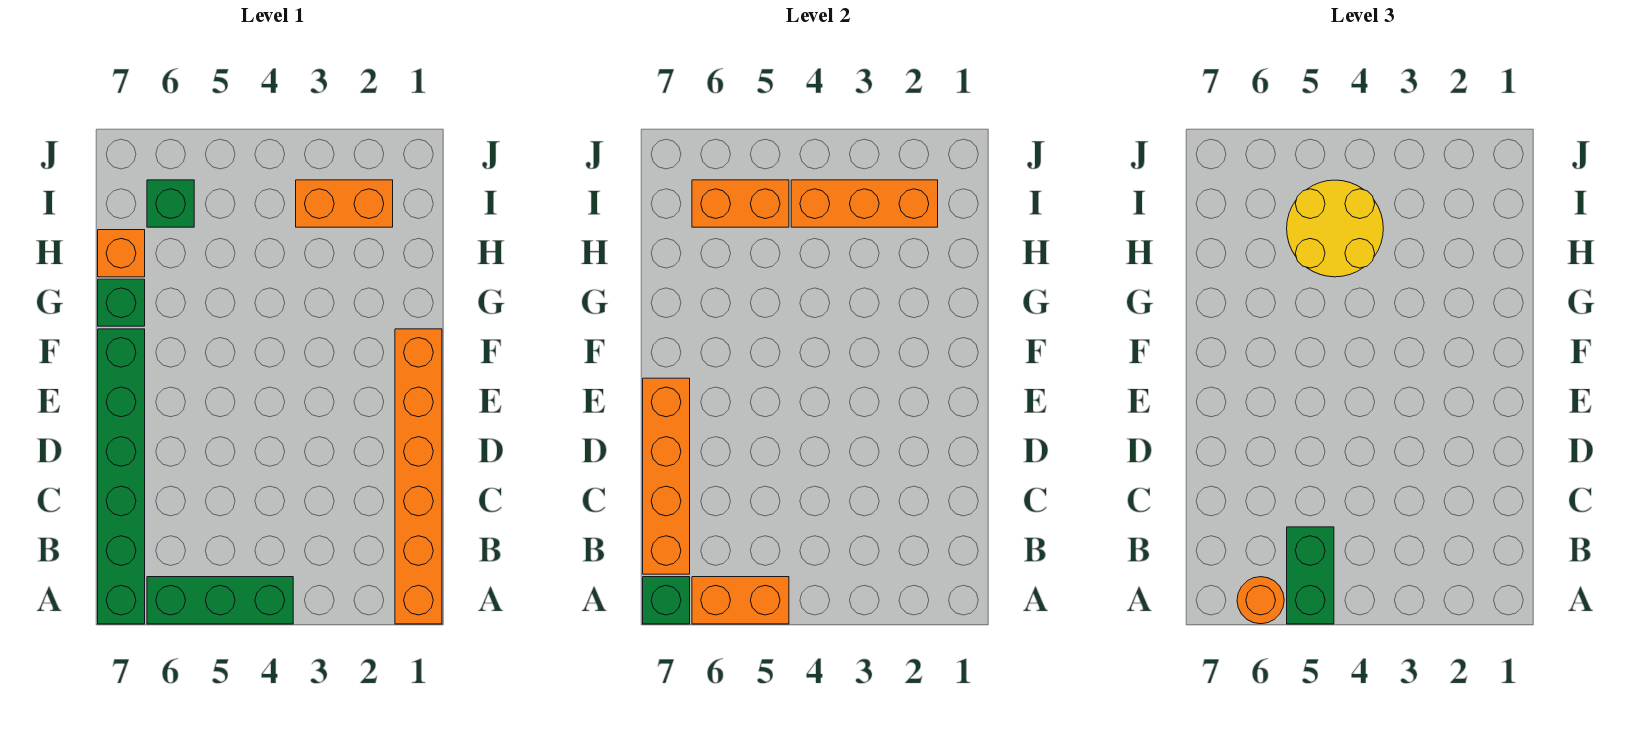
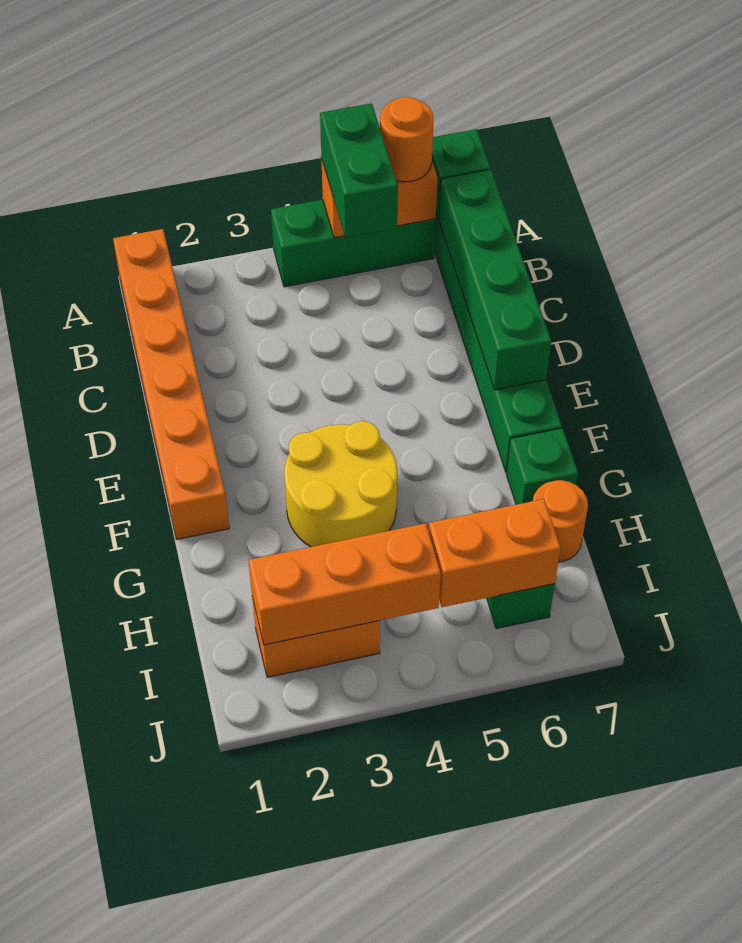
orange brick B7:E7 level 2 -> green brick B7:E7 level 2
yellow round brick H4:I5 level 3 -> yellow round brick F3:G4 level 1
orange brick H7 level 1 -> orange round brick H7 level 1

